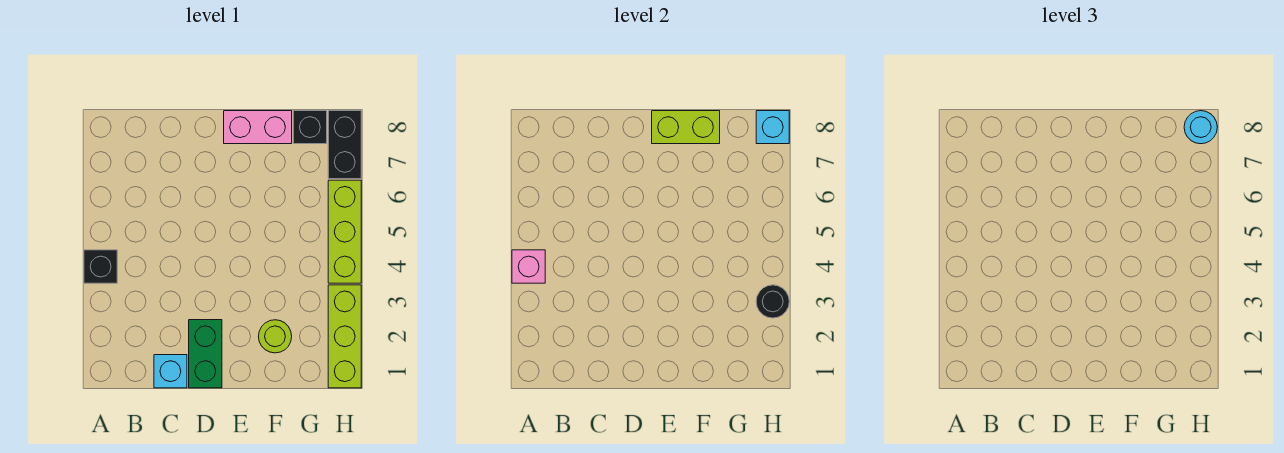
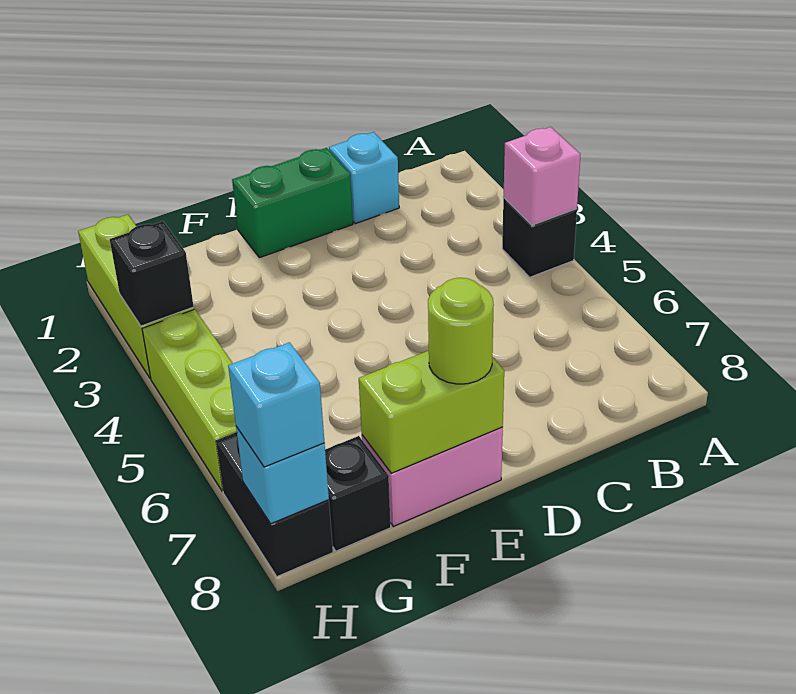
green brick D1:D2 level 1 -> green brick D1:E1 level 1
lime round brick F2 level 1 -> lime round brick E8 level 3
black round brick H3 level 2 -> black brick H3 level 2
cyan round brick H8 level 3 -> cyan brick H8 level 3

